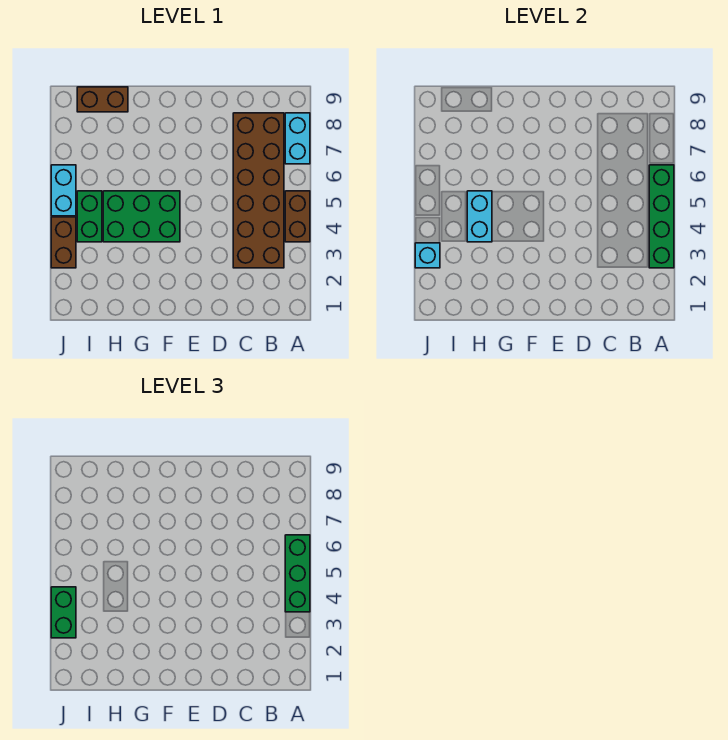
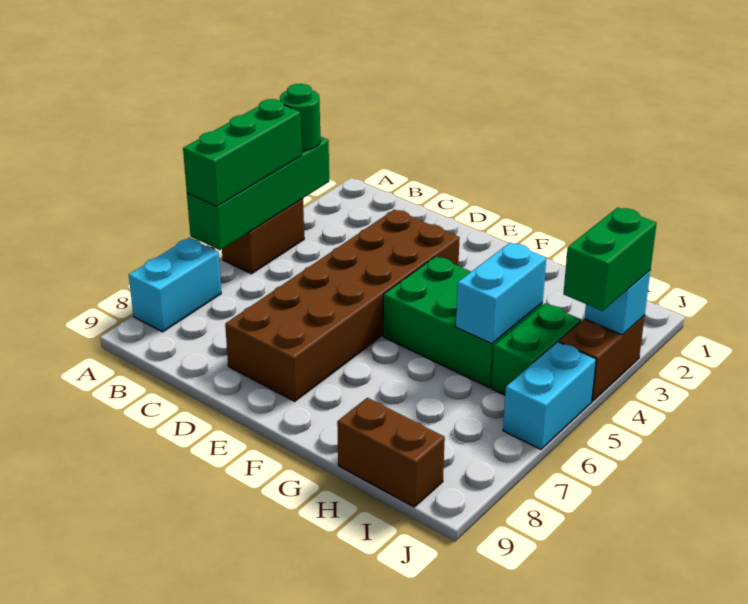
none -> green round brick A3 level 3
brown brick B3:C8 level 1 -> brown brick D3:E8 level 1

